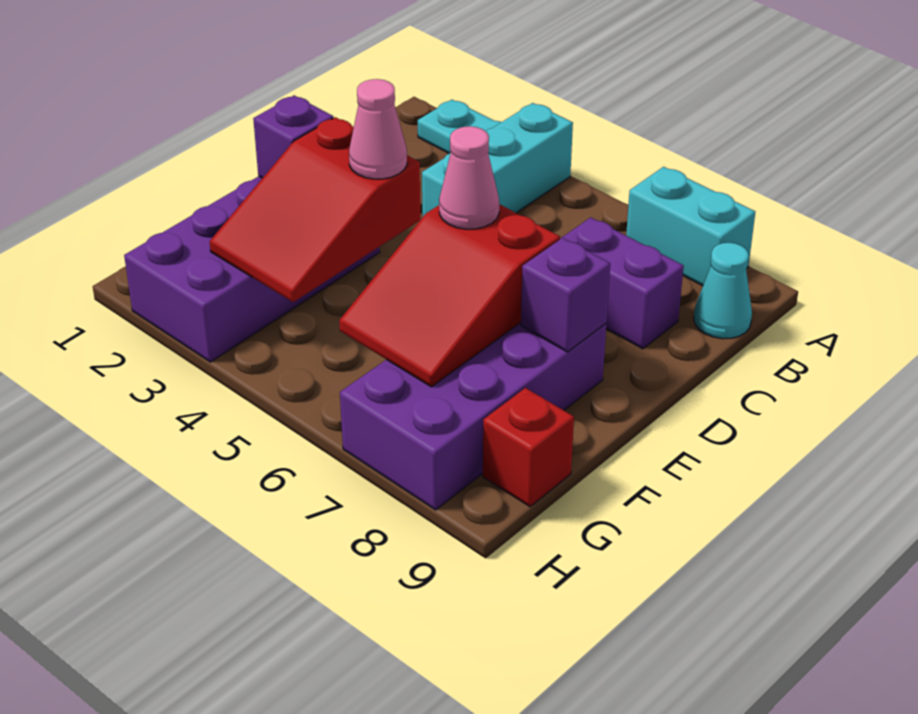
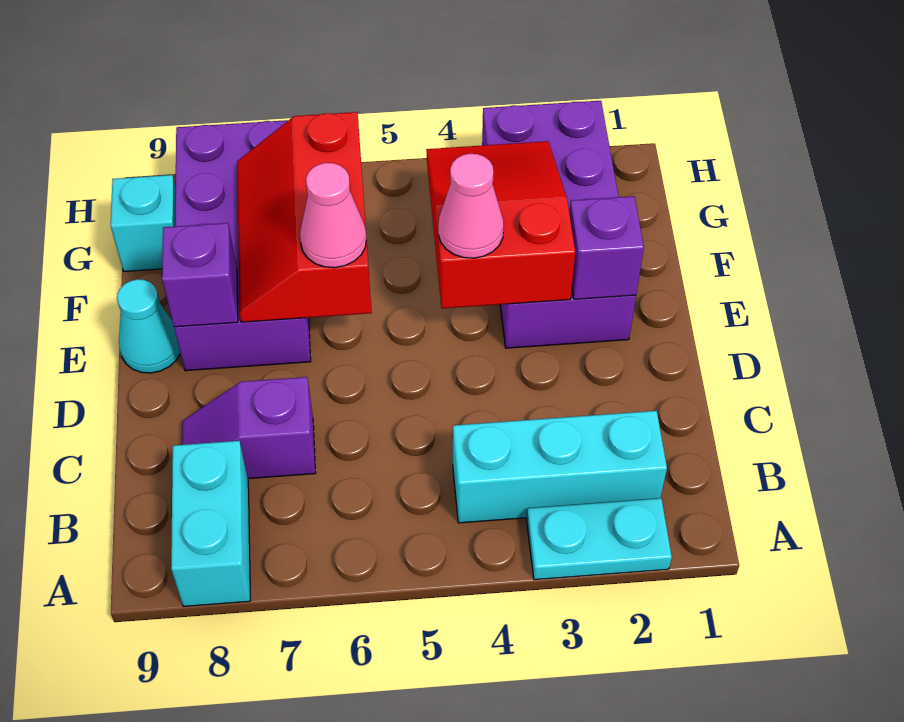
cyan brick A4:C4 level 1 -> cyan brick B2:B4 level 1
cyan brick A7:A8 level 1 -> cyan brick A8:B8 level 1
cyan cone B9 level 1 -> cyan cone E9 level 1
purple brick C7:C8 level 1 -> purple slope C7:C8 level 1 top 7
red slope E6:G7 level 2 top E -> red slope E6:G7 level 2 top 6
red brick G9 level 1 -> cyan brick G9 level 1

